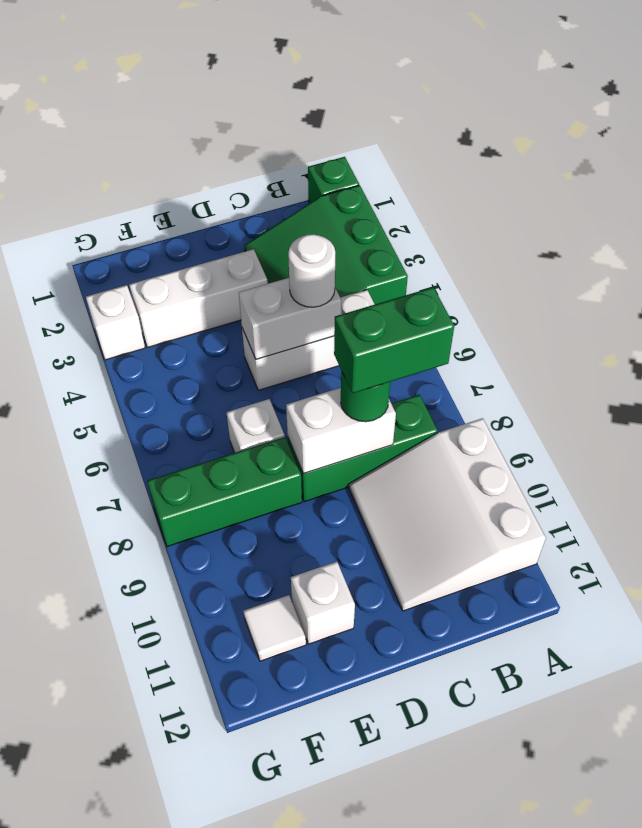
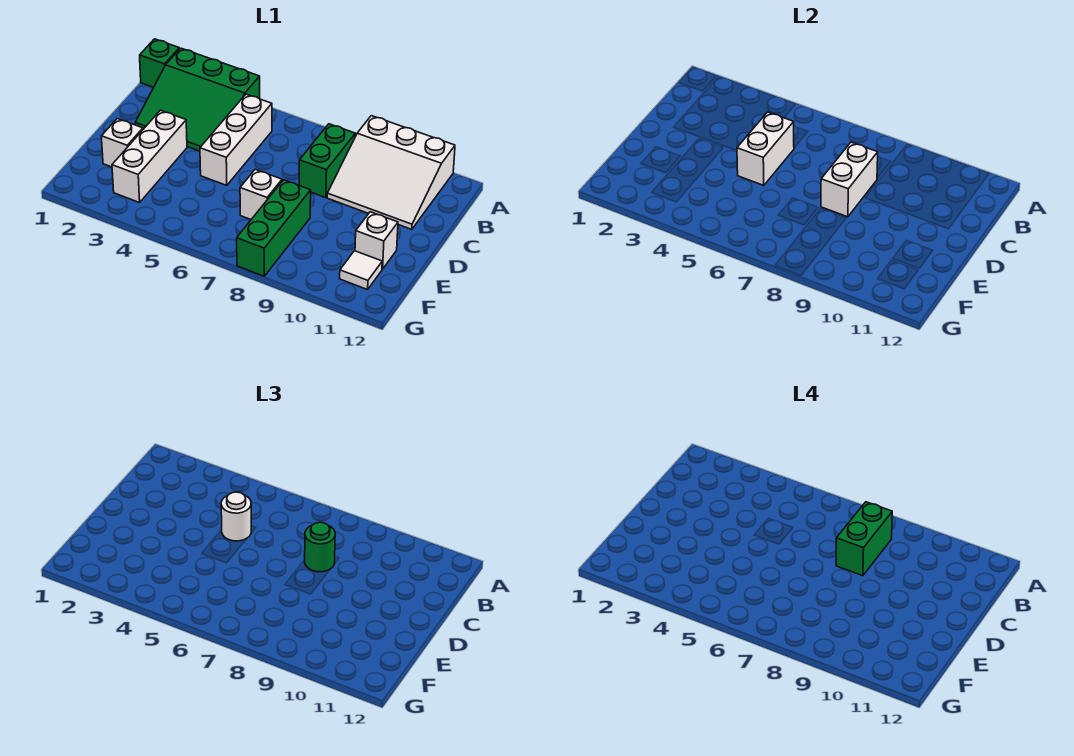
green brick B8:D8 level 1 -> green brick B8:C8 level 1
white brick G3 level 1 -> white brick E2 level 1

